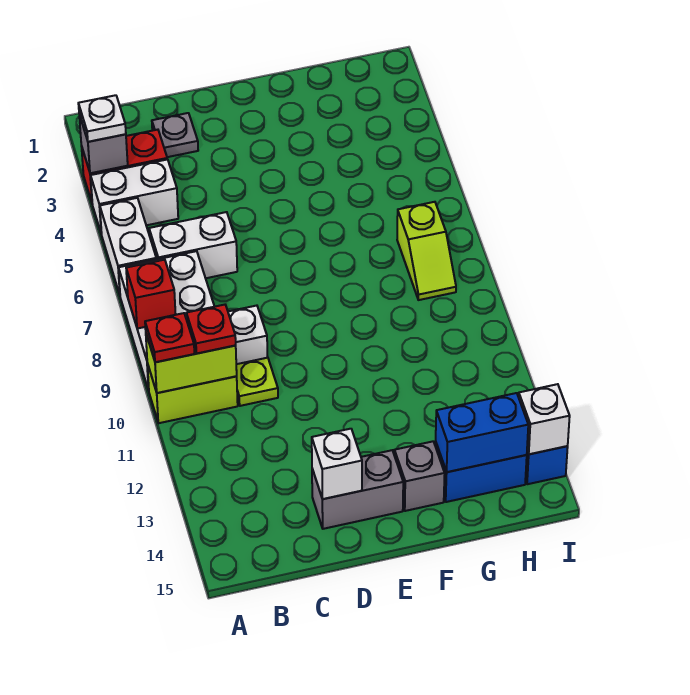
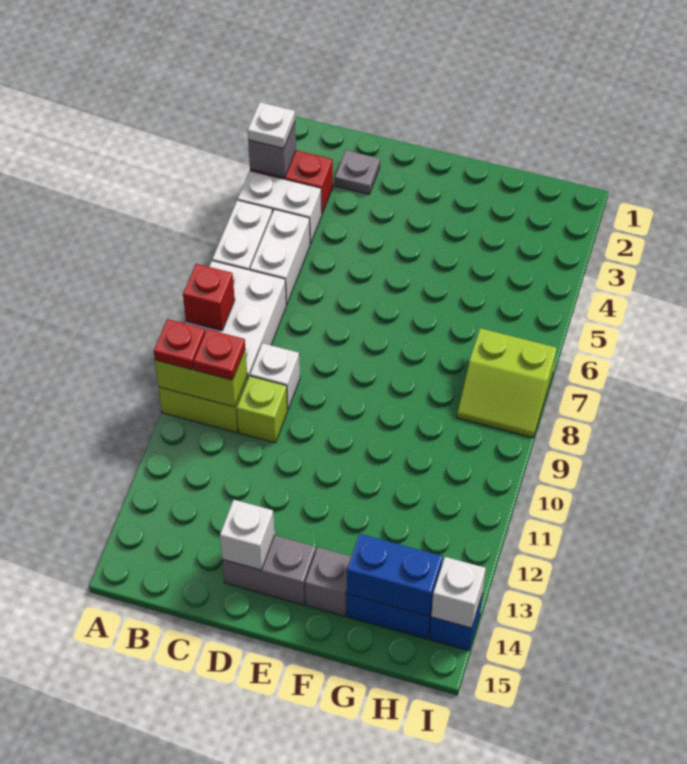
white brick B6:C6 level 1 -> white brick B5:B6 level 1
lime plate C10 level 1 -> lime brick C10 level 1
lime slope H7:H8 level 1 top 7 -> lime slope H7:I8 level 1 top 7

